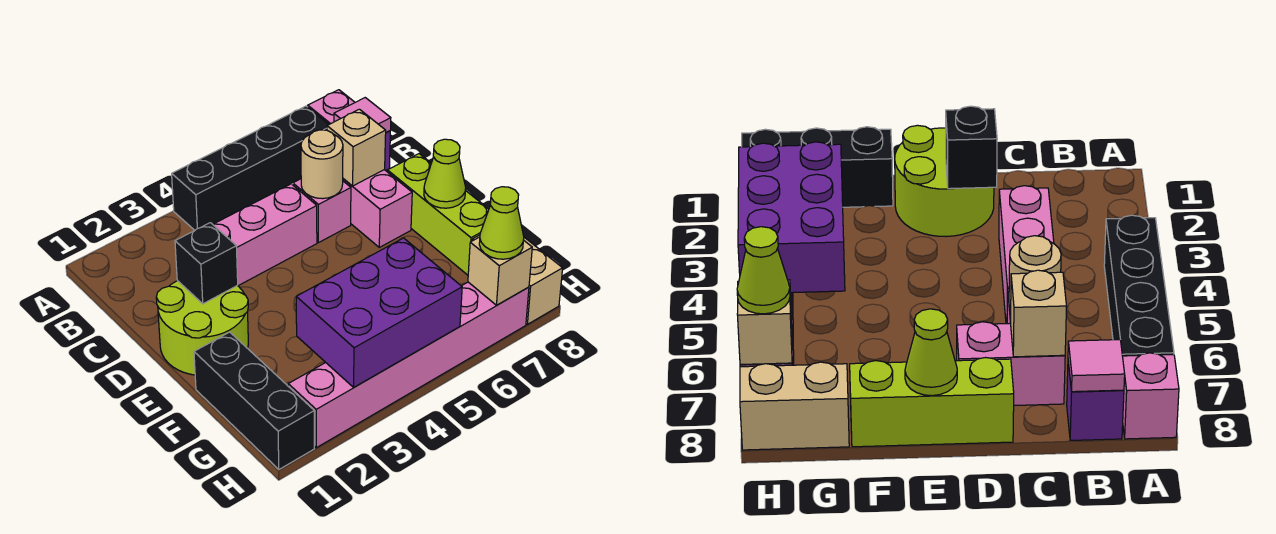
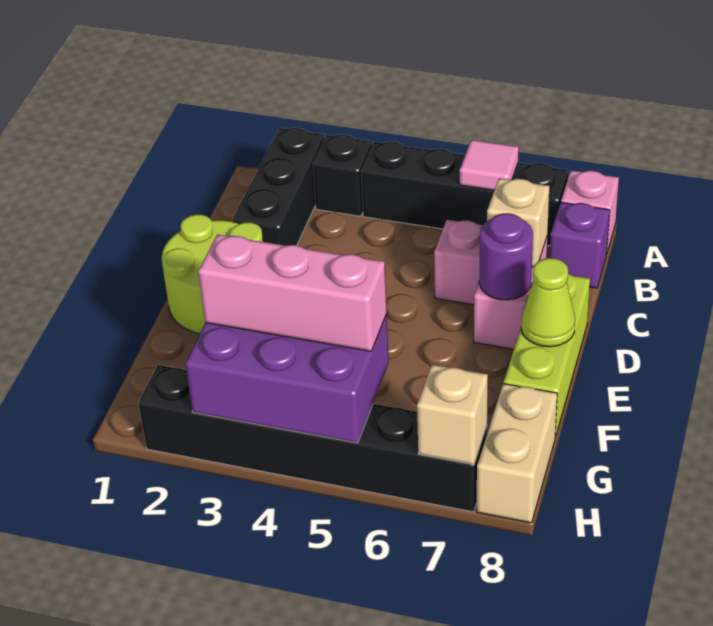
pink tile B8 level 2 -> pink tile A6 level 2
pink brick C3:C5 level 1 -> pink brick G3:G5 level 3
tan round brick C6 level 2 -> none
black brick D2 level 2 -> black brick A3 level 1
none -> purple round brick D7 level 2
black brick F1:H1 level 1 -> black brick A2:C2 level 1
pink brick H2:H7 level 1 -> black brick H2:H7 level 1
lime cone H7 level 3 -> none

